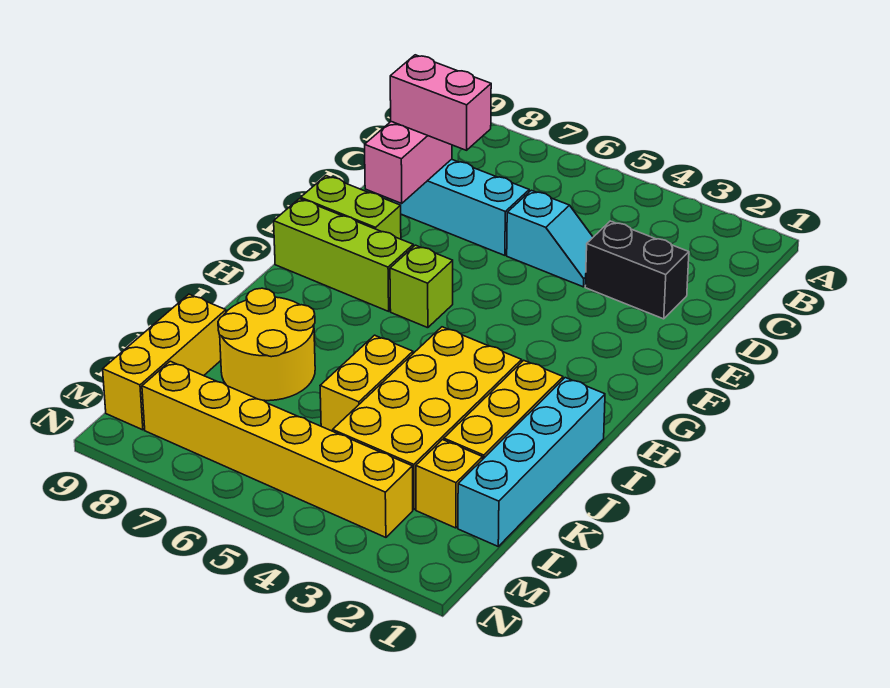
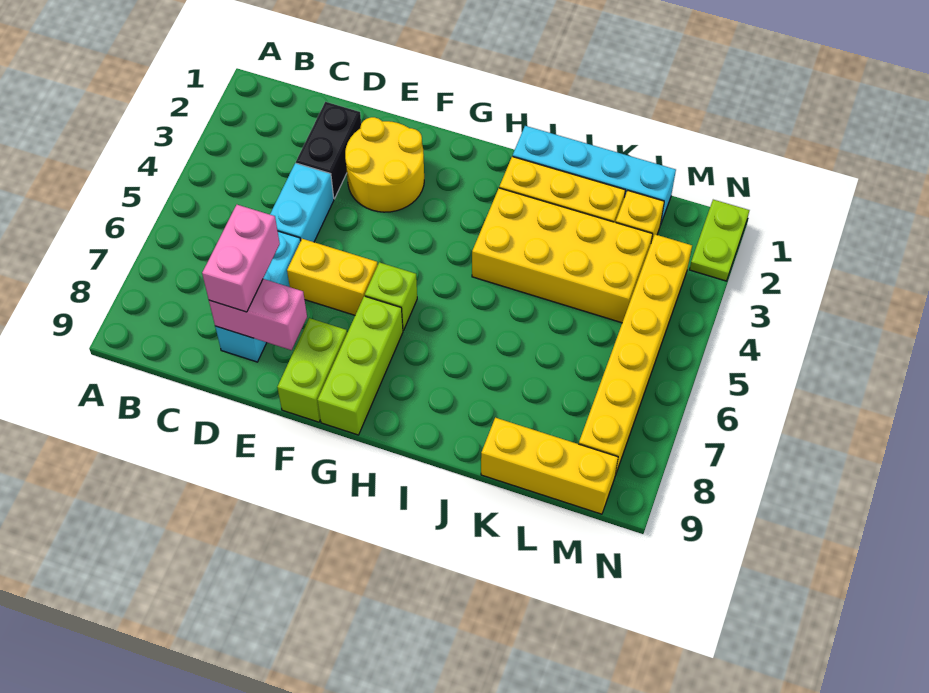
cyan slope D4:D5 level 1 top 5 -> cyan brick D4:D5 level 1
yellow brick J5:K5 level 1 -> yellow brick E6:F6 level 1
yellow round brick J7:K8 level 1 -> yellow round brick E2:F3 level 1
none -> lime plate N1:N2 level 1

